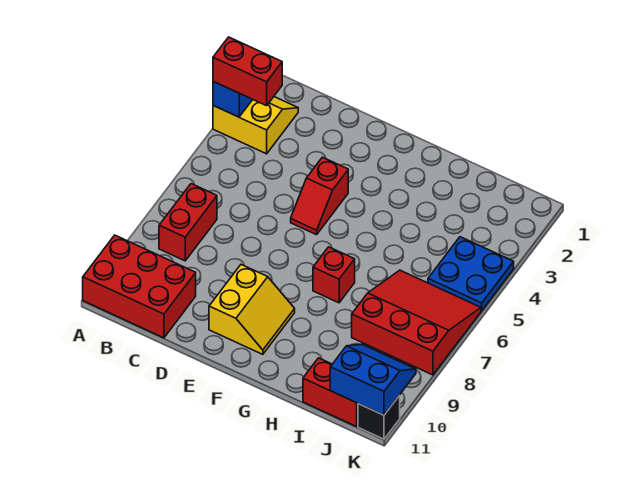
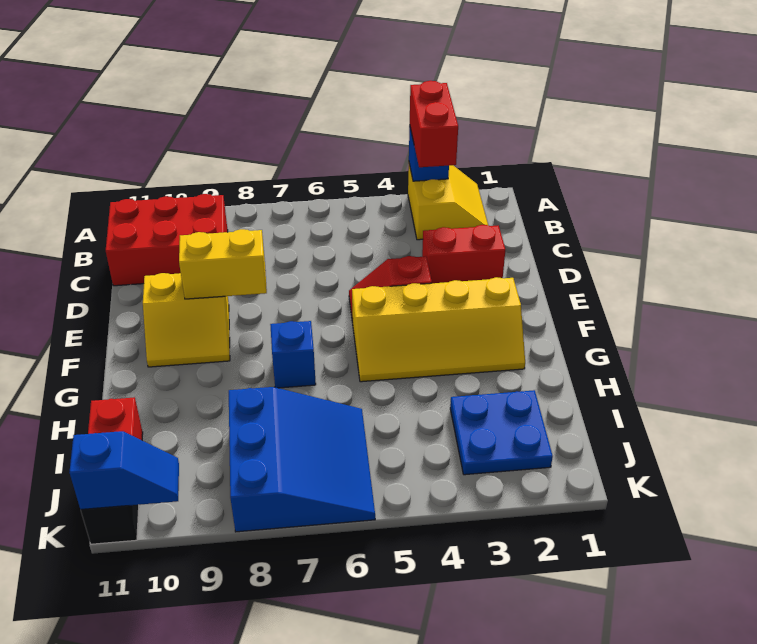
red brick A10:C11 level 1 -> red brick B9:C11 level 1
red brick B7:B8 level 1 -> red brick D2:D3 level 1
none -> yellow brick E8:E9 level 2
none -> yellow slope F2:G5 level 1 top F
red brick G7 level 1 -> blue brick G7 level 1
red slope I6:K8 level 1 top 8 -> blue slope I6:K8 level 1 top 8
blue plate J4:K5 level 1 -> blue plate I2:J3 level 1
blue slope J10:K11 level 2 top 11 -> blue slope K10:K11 level 2 top 11

